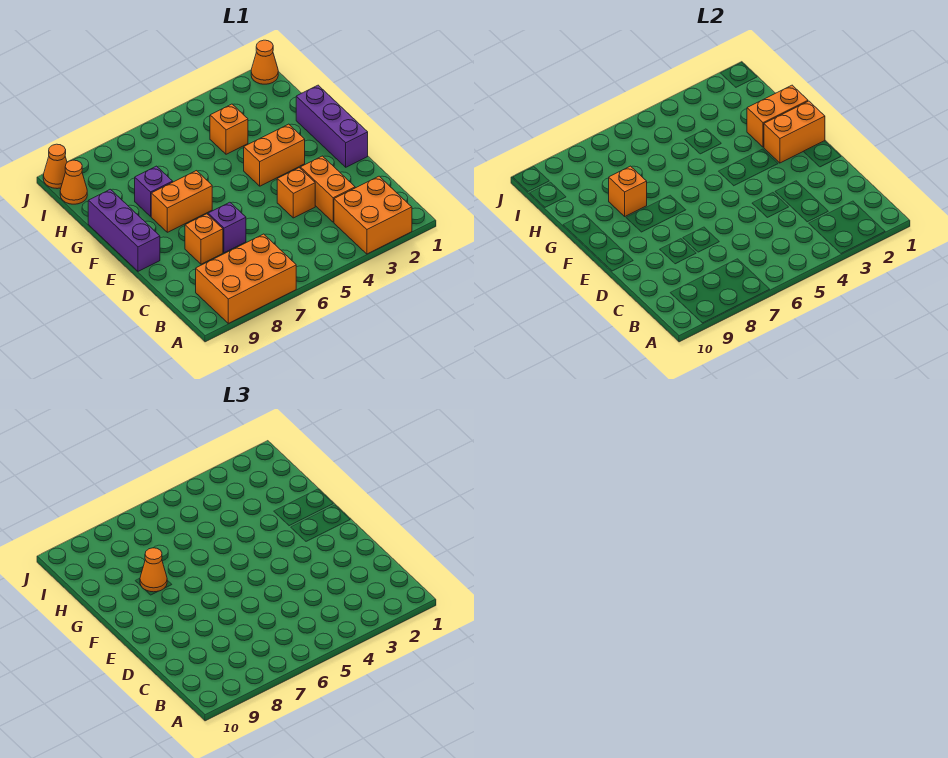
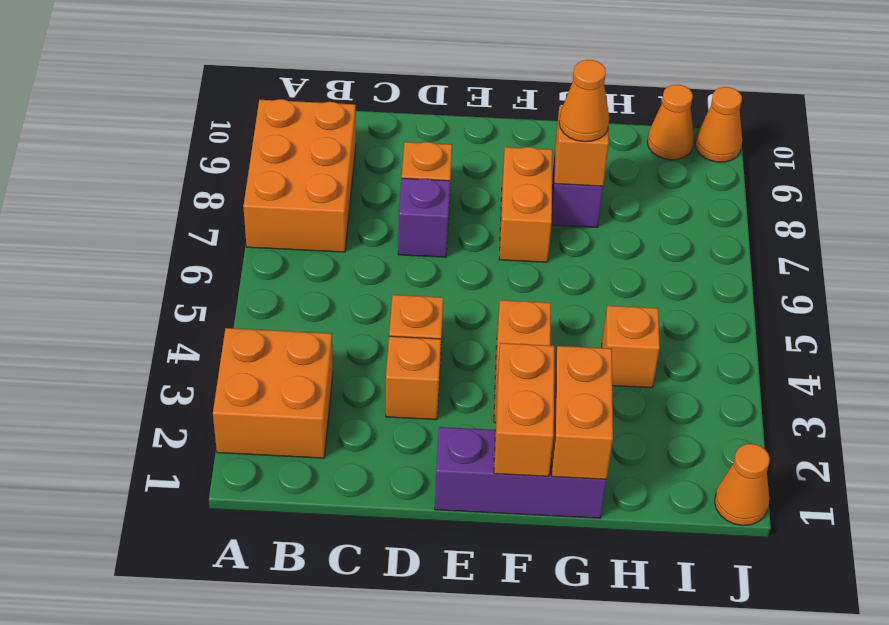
orange brick C3:D3 level 1 -> orange brick D3 level 1
purple brick E10:G10 level 1 -> none

